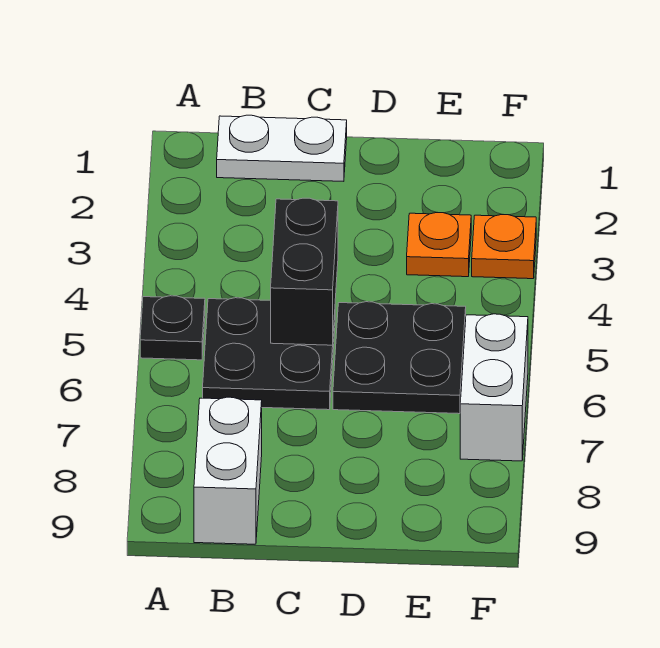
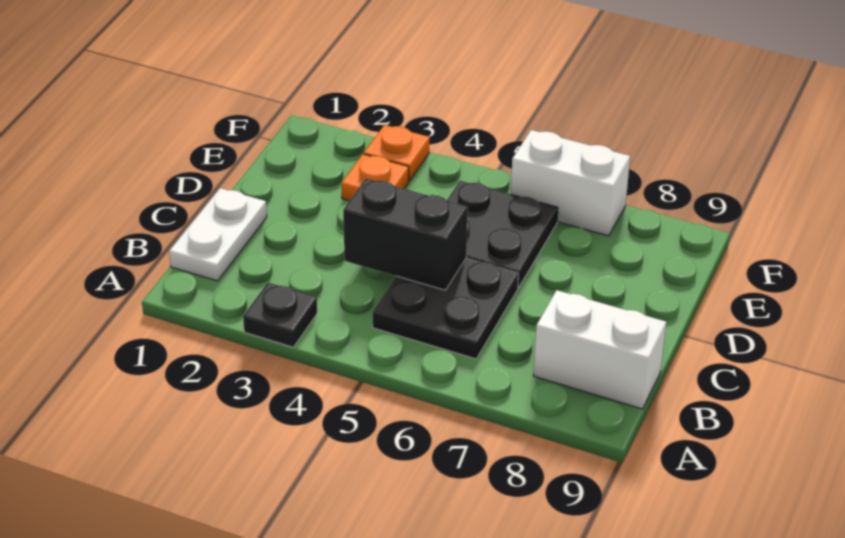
black plate A5 level 1 -> black plate A3 level 1

